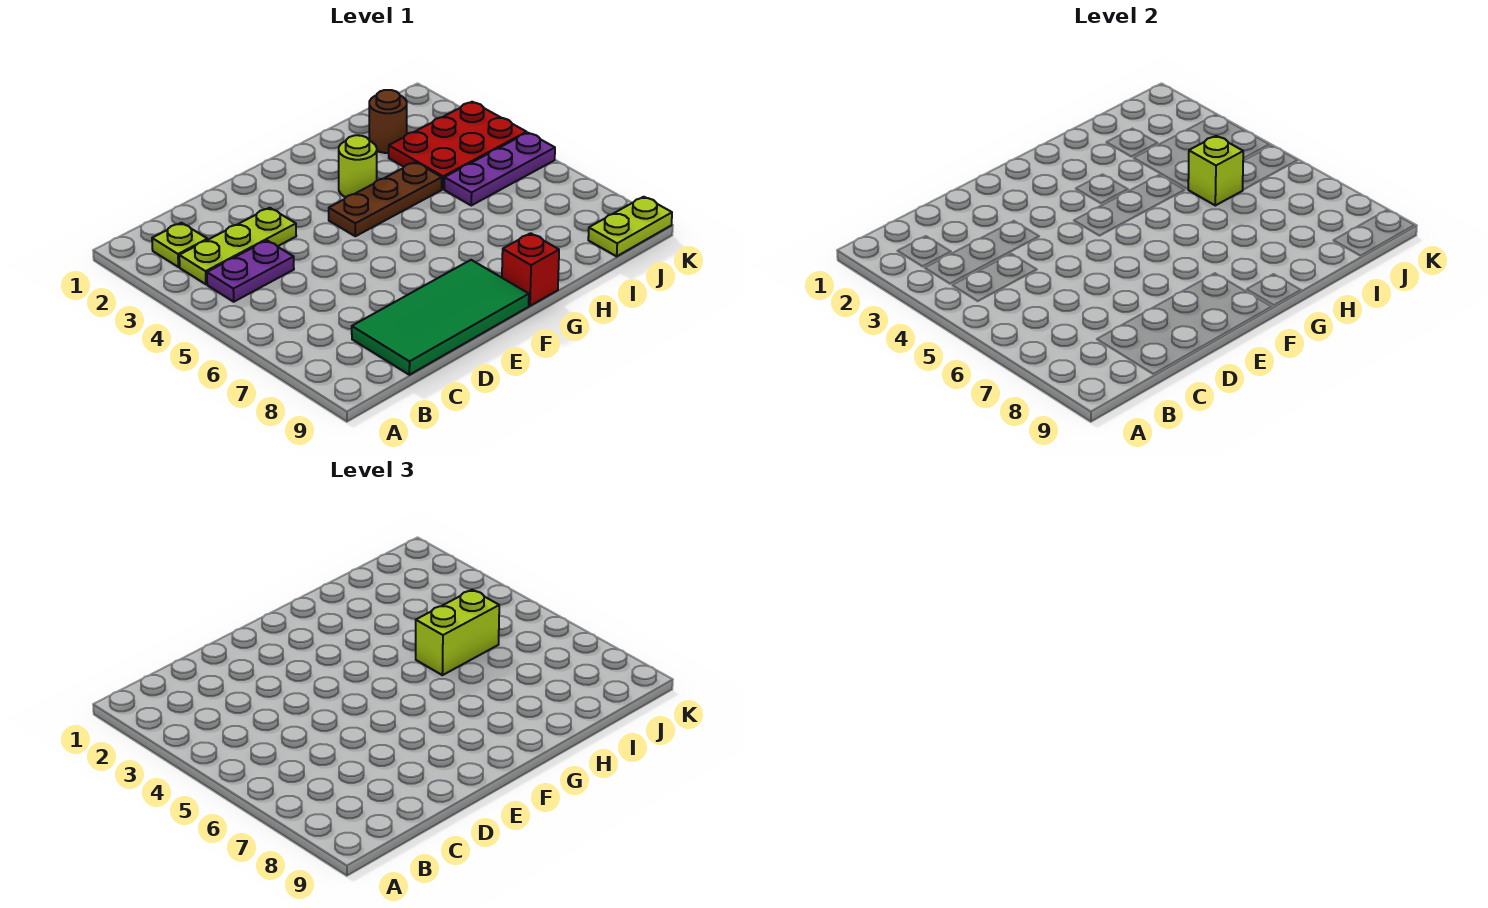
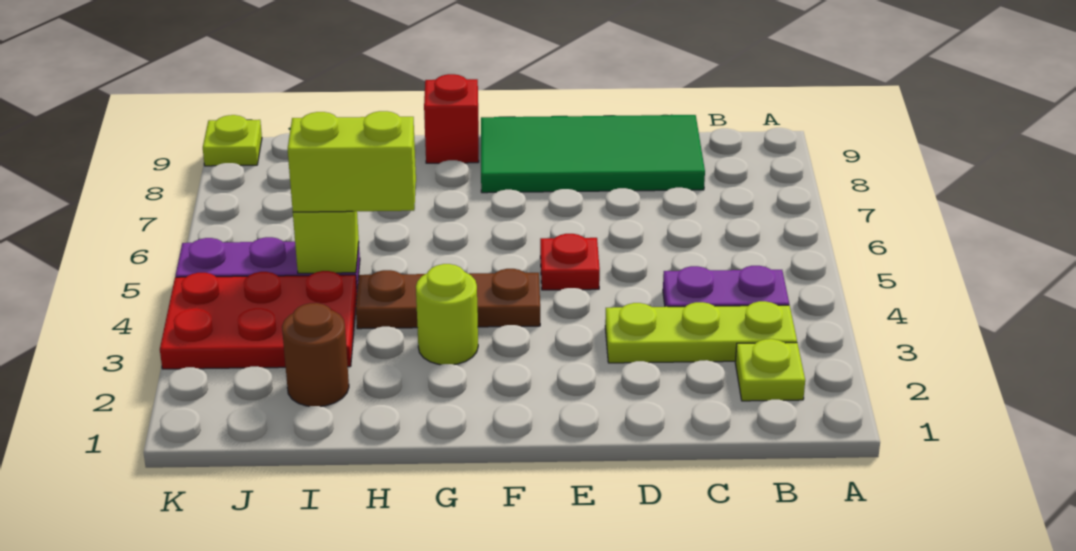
none -> red plate E5 level 1
lime plate J9:K9 level 1 -> lime plate K9 level 1

